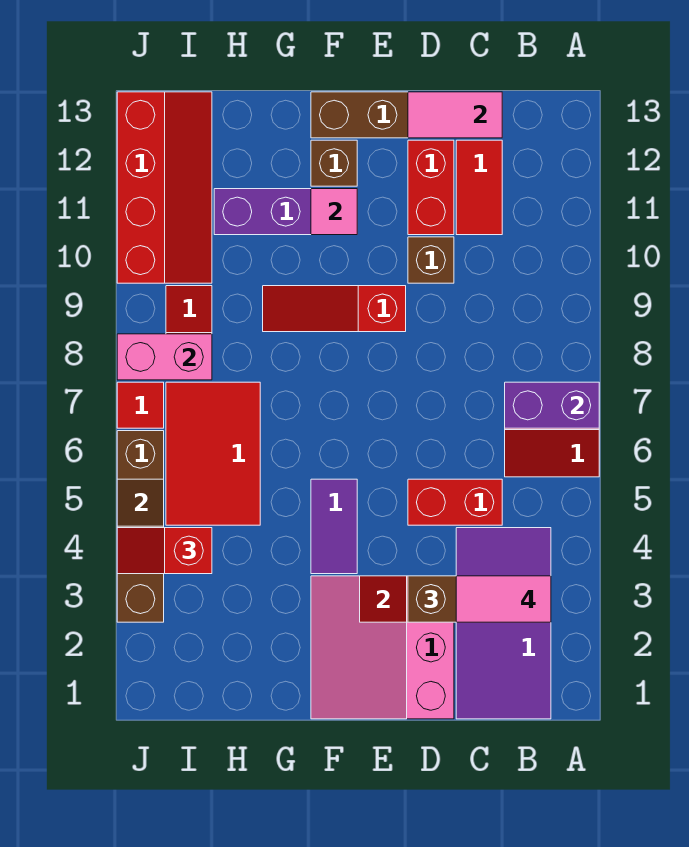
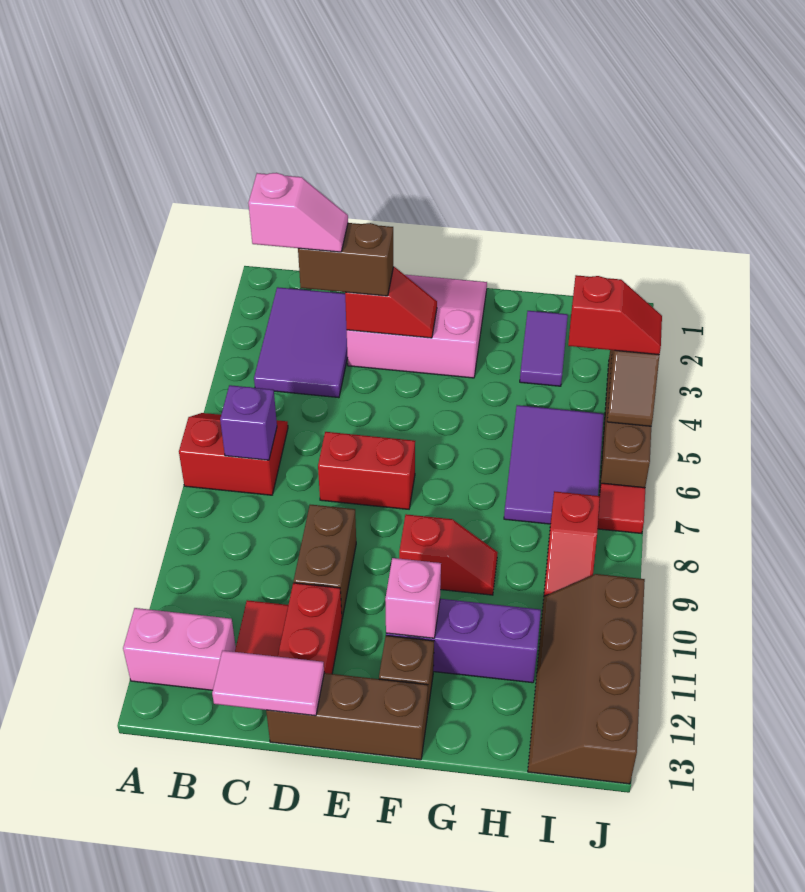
purple brick A7:B7 level 2 -> purple brick B7 level 2
purple tile B1:C4 level 1 -> purple tile B2:C4 level 1
pink tile B3:C3 level 4 -> pink slope B3:C3 level 4 top B
red brick C5:D5 level 1 -> red brick D7:E7 level 1
pink slope D1:F3 level 1 top D -> pink slope D1:F3 level 1 top 3
brown brick D10 level 1 -> brown brick D9:D10 level 1
red slope E9:G9 level 1 top E -> red slope F9:G9 level 1 top F
purple tile F4:F5 level 1 -> purple tile H2:H3 level 1
pink tile F11 level 2 -> pink brick F11 level 2
red tile H5:I7 level 1 -> purple tile H5:I7 level 1
pink brick I8:J8 level 2 -> pink brick A12:B12 level 1
red slope I10:J13 level 1 top J -> brown slope I10:J13 level 1 top J

